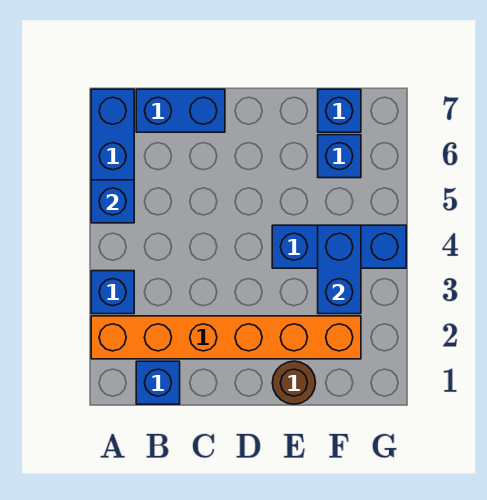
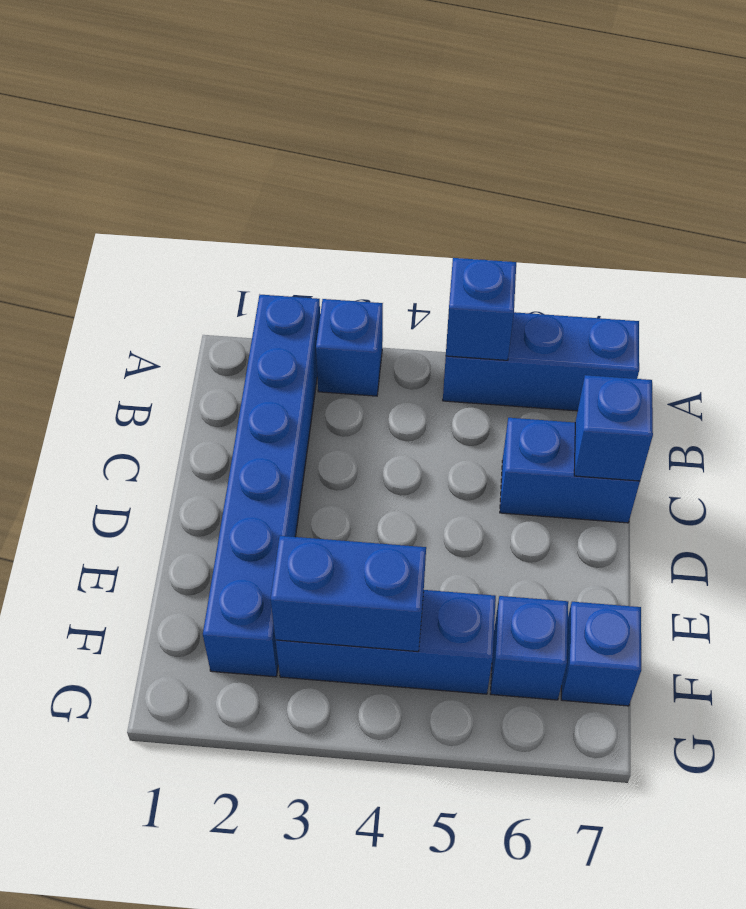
orange brick A2:F2 level 1 -> blue brick A2:F2 level 1
blue brick B1 level 1 -> blue brick C7 level 2
blue brick B7:C7 level 1 -> blue brick C6:C7 level 1
brown round brick E1 level 1 -> none
blue brick E4:G4 level 1 -> blue brick F3:F5 level 1

